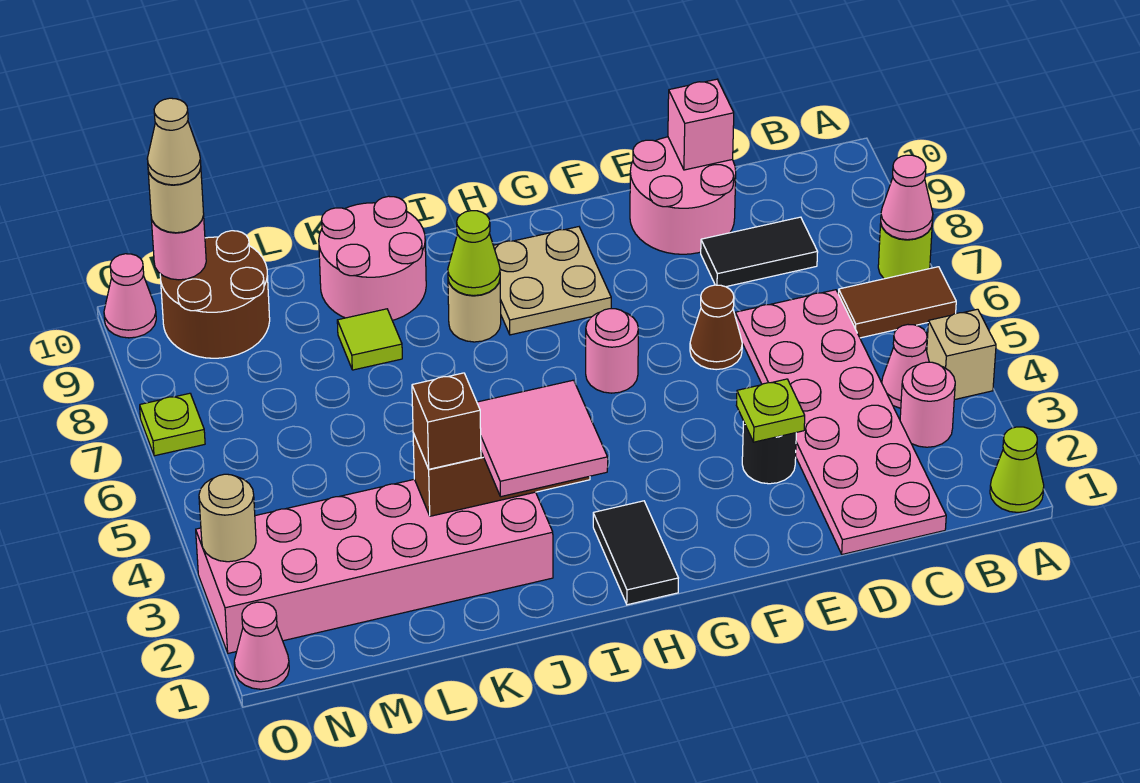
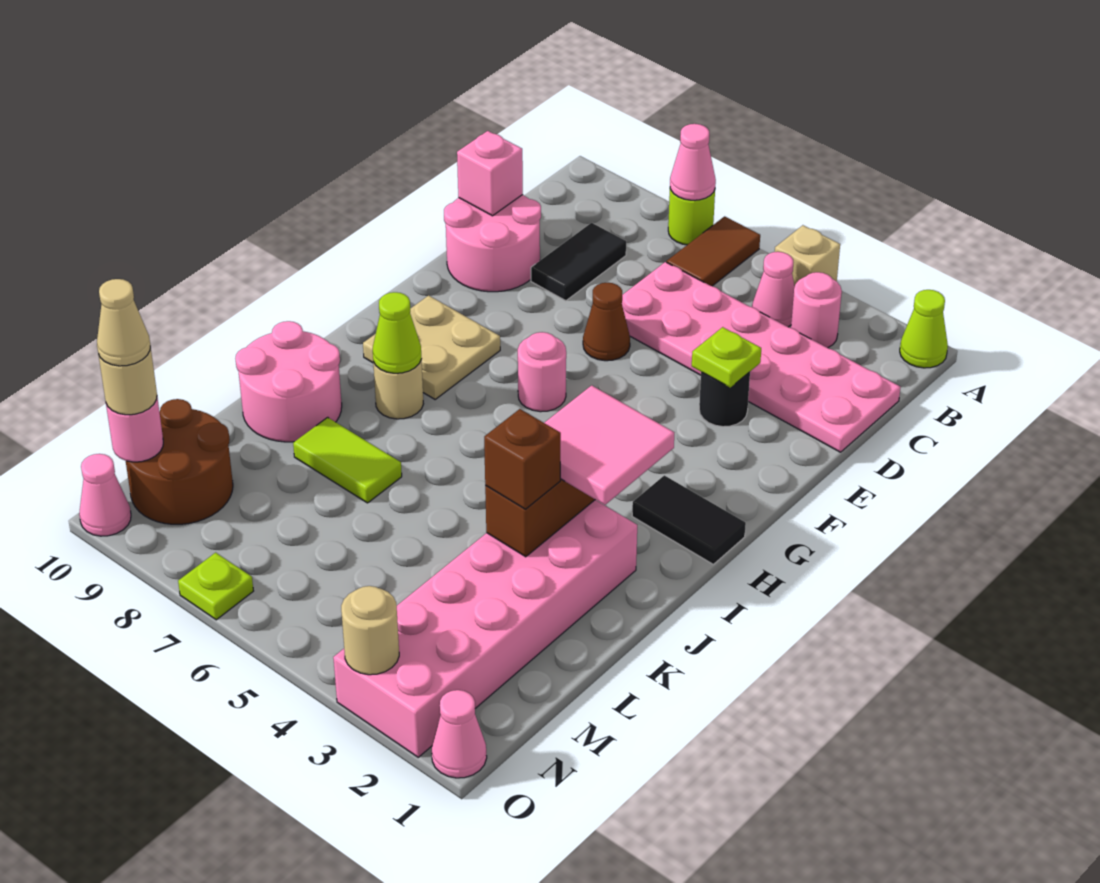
lime tile K8 level 1 -> lime tile K7:K8 level 1

